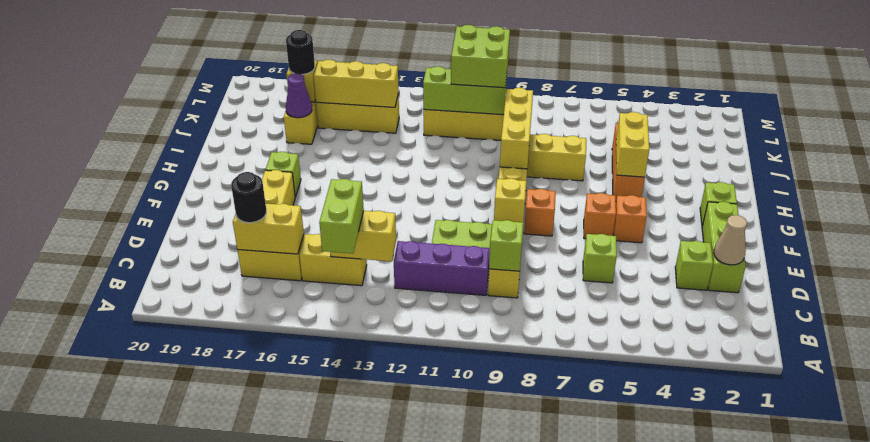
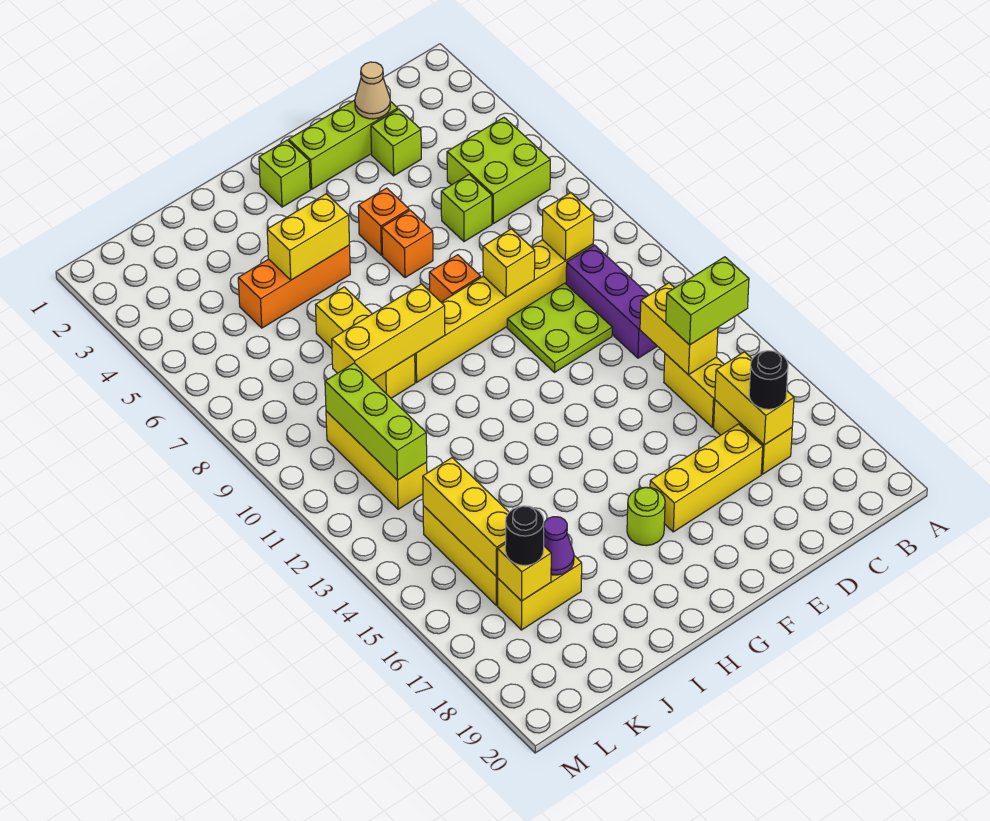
lime brick C9 level 2 -> yellow brick C9 level 2
lime brick G17 level 1 -> lime round brick G17 level 1
lime brick K10:L11 level 3 -> lime brick B5:C6 level 1

